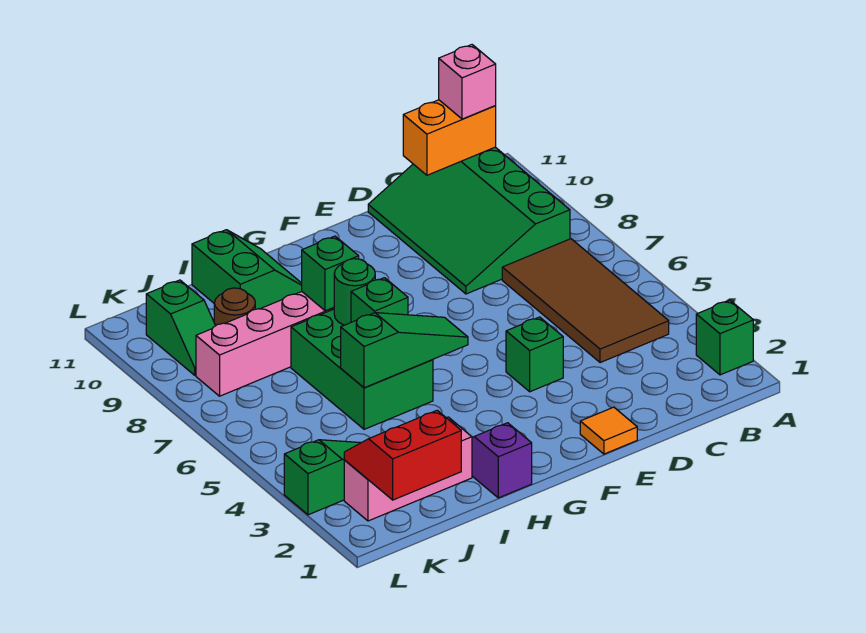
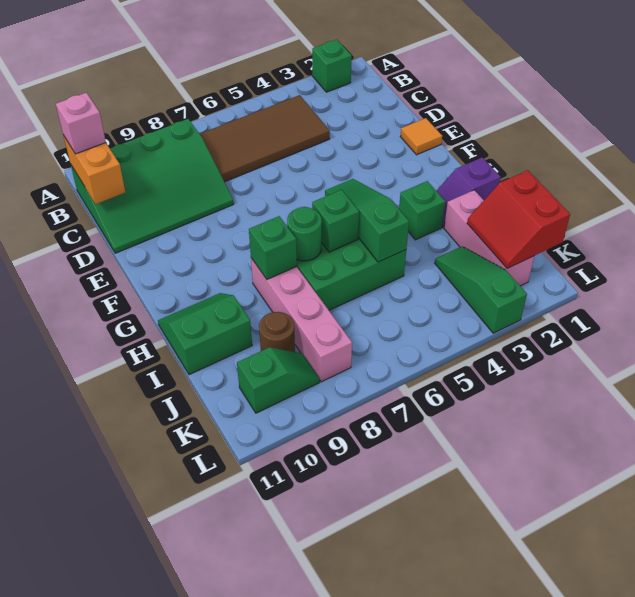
green brick E4 level 1 -> green brick H3 level 1

